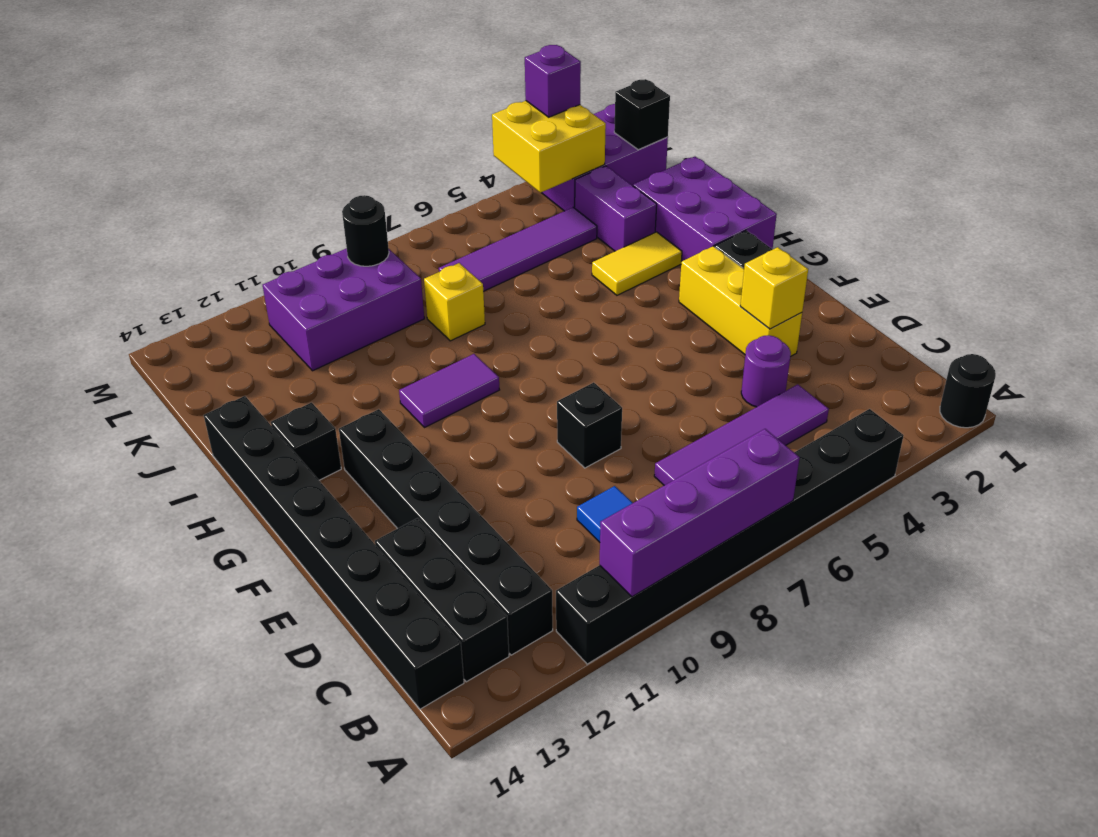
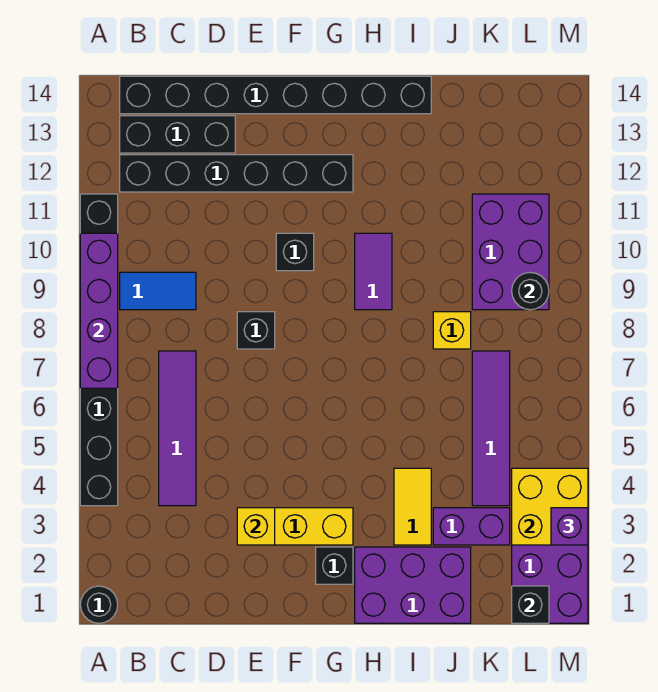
purple round brick D4 level 1 -> none
black brick H13 level 1 -> black brick F10 level 1

